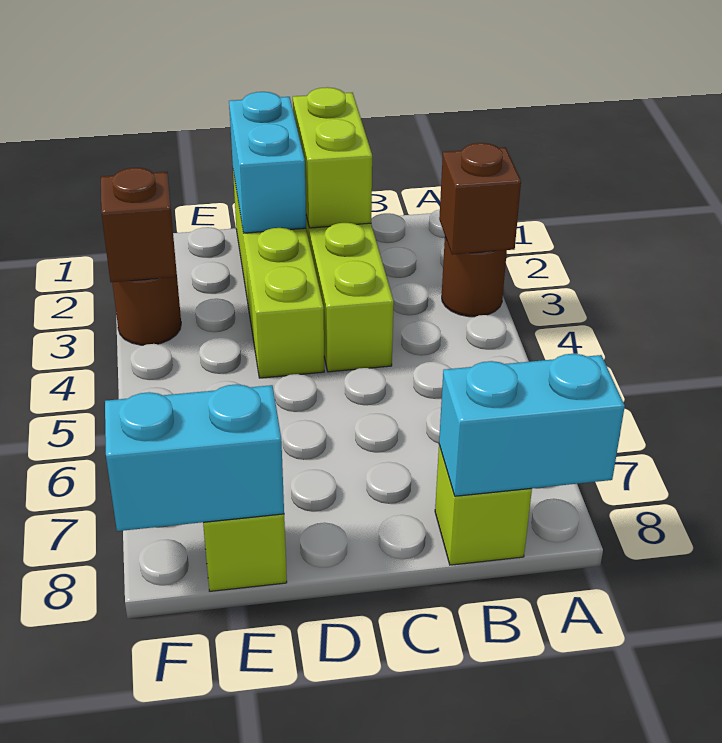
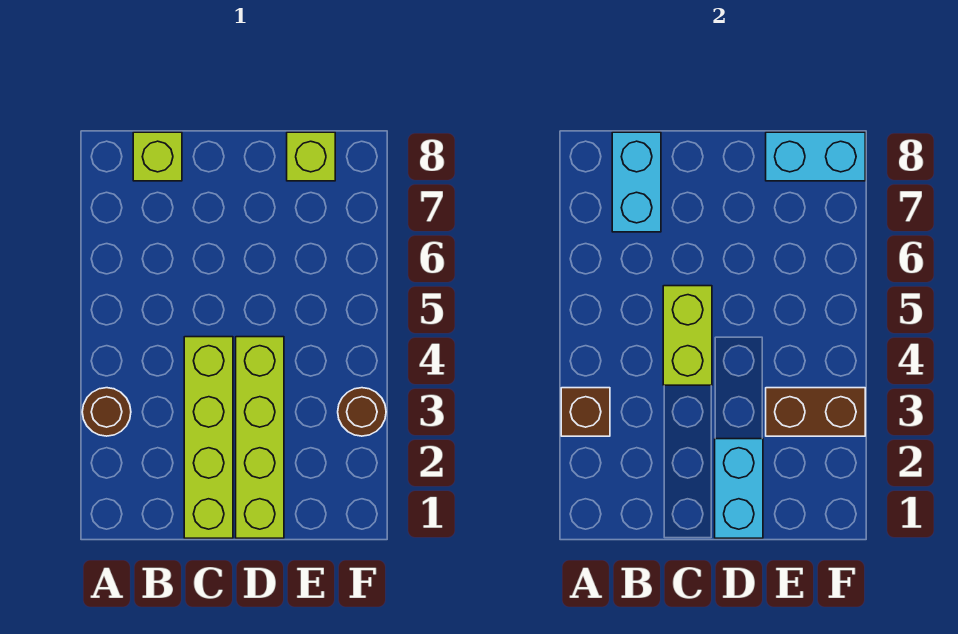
cyan brick A8:B8 level 2 -> cyan brick B7:B8 level 2
lime brick C1:C2 level 2 -> lime brick C4:C5 level 2
brown brick F3 level 2 -> brown brick E3:F3 level 2

